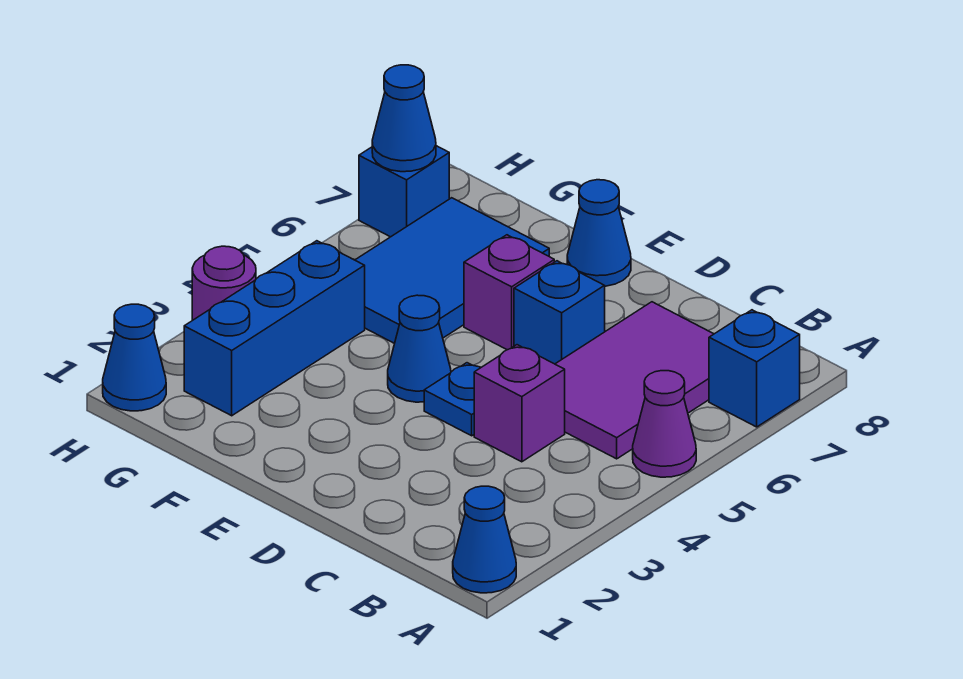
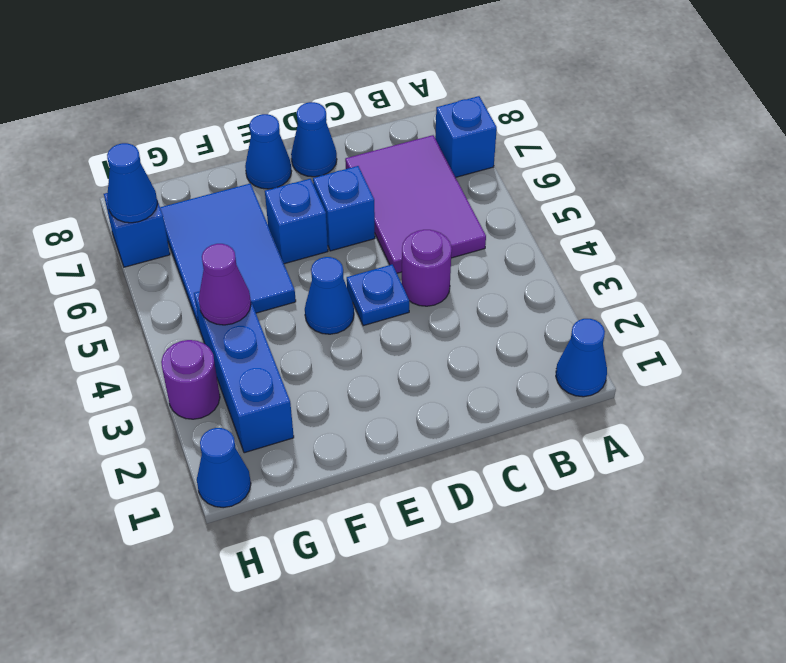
purple cone A5 level 1 -> purple cone G4 level 2
purple brick C4 level 1 -> purple round brick C4 level 1
none -> blue cone D8 level 1
purple brick E6 level 1 -> blue brick E6 level 1

